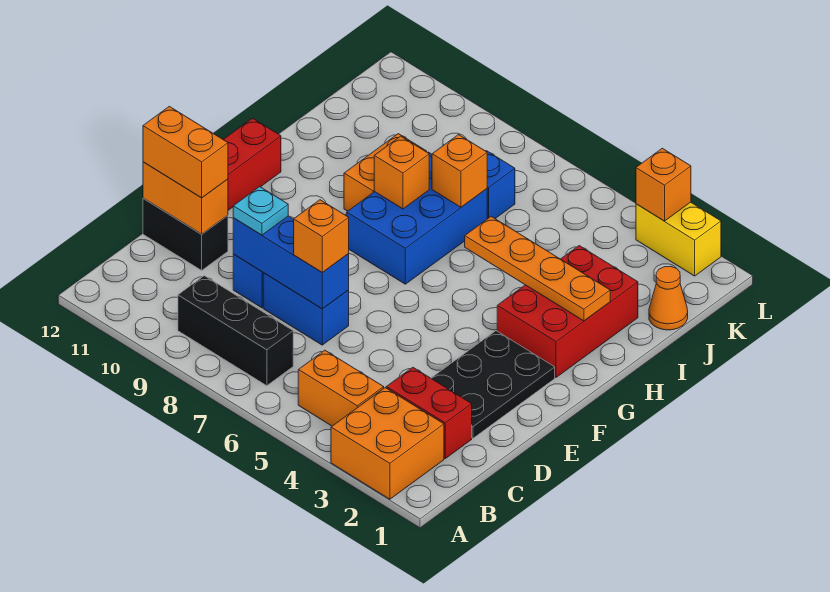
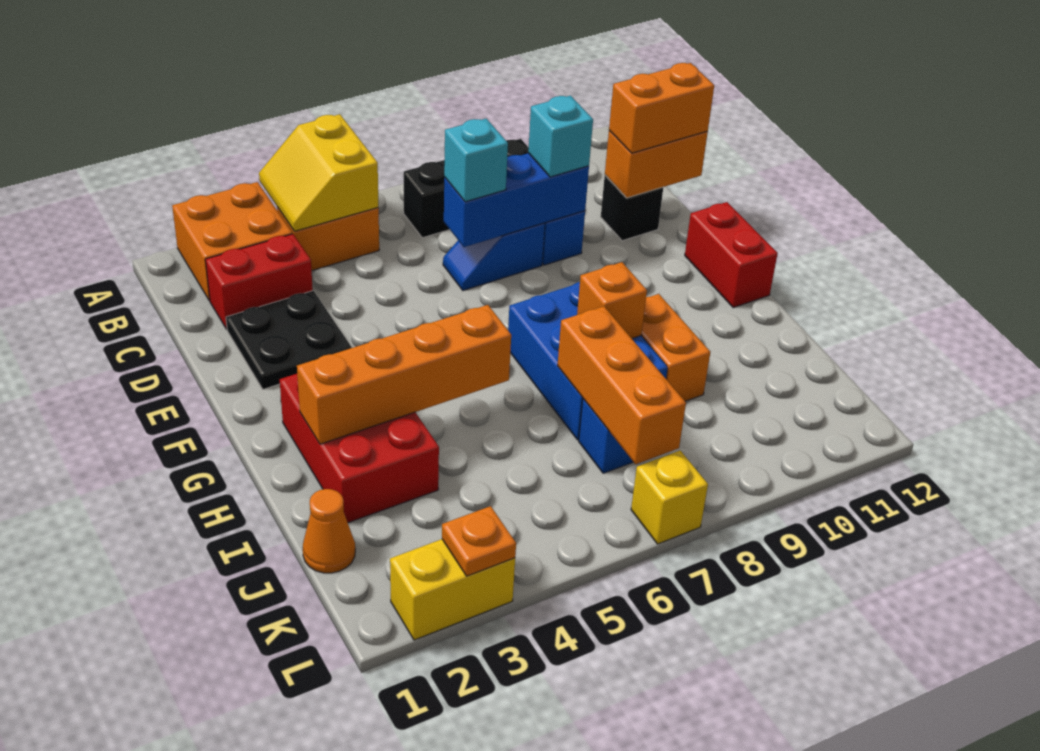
none -> yellow slope A4:B5 level 2 top 5
black plate D2:F3 level 1 -> black plate D2:E3 level 1
blue brick D7:D8 level 1 -> blue slope D7:D8 level 1 top 8
orange brick D7 level 3 -> cyan brick D7 level 3
cyan plate D9 level 3 -> cyan brick D9 level 3
black brick D11:D12 level 1 -> black brick D11 level 1
orange plate H2:H5 level 2 -> orange brick H2:H5 level 2
orange brick I7 level 2 -> orange brick I7:K7 level 2
orange brick L3 level 2 -> orange plate L3 level 2
none -> yellow brick L7 level 1

